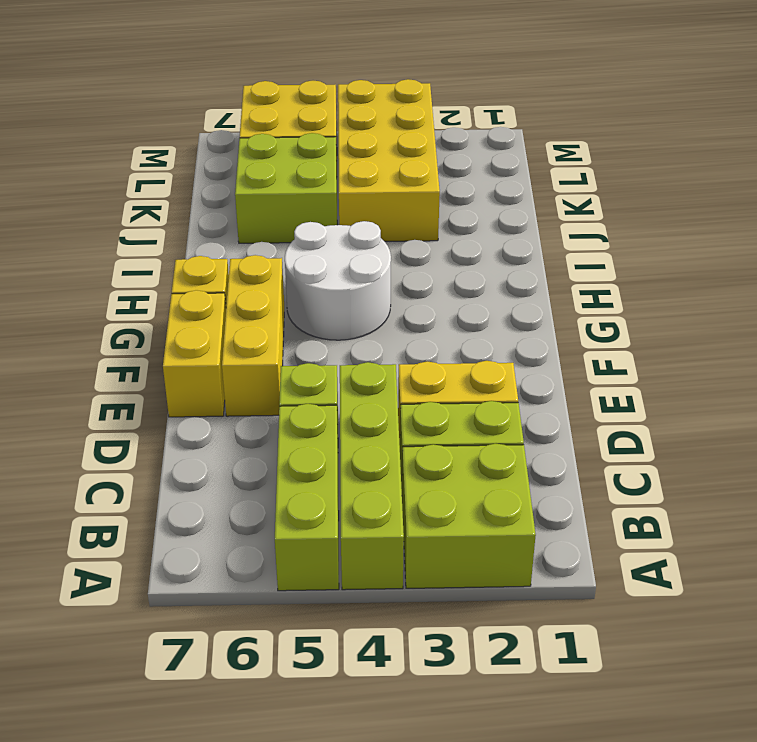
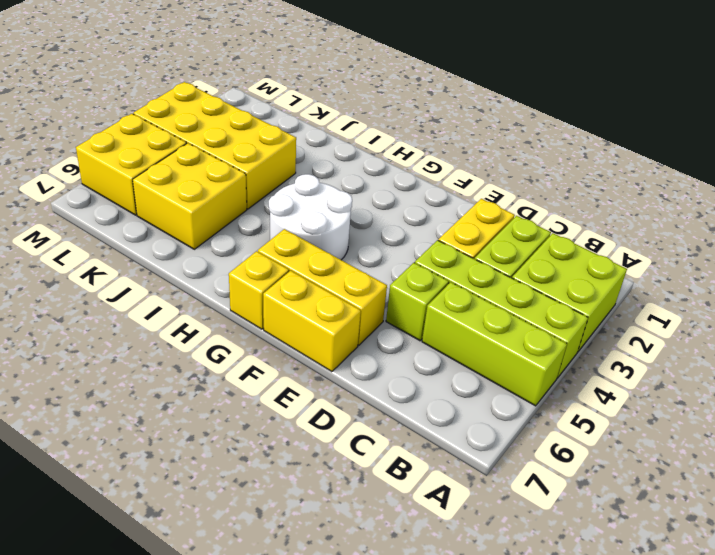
lime brick J5:K6 level 1 -> yellow brick J5:K6 level 1

